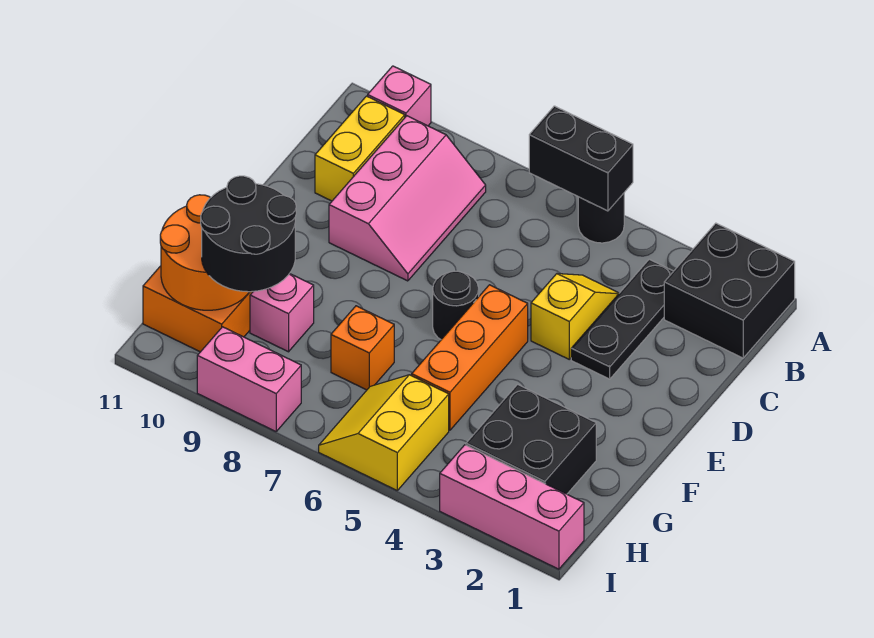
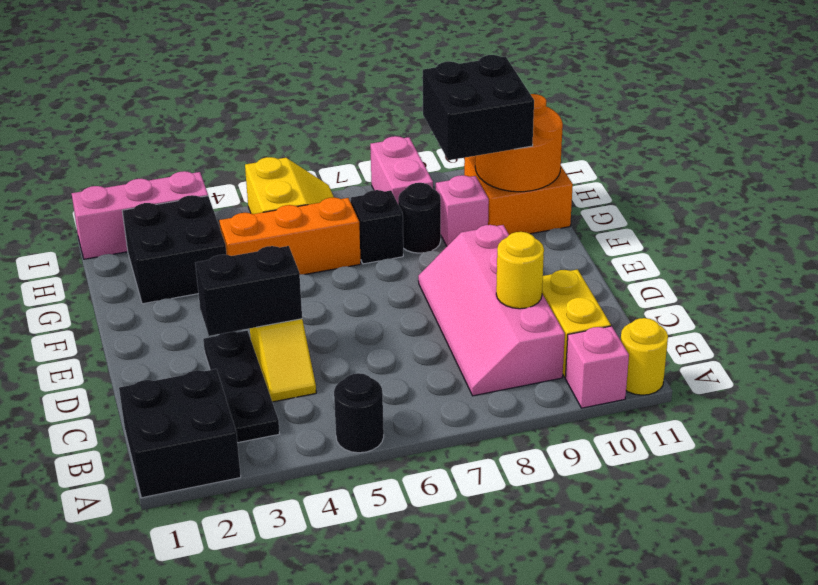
black brick A5:A6 level 2 -> black brick D3:D4 level 2
none -> yellow round brick A11 level 1
pink slope B8:D9 level 1 top 9 -> pink slope B8:E9 level 1 top 9
none -> yellow round brick C9 level 2
orange brick E5:G5 level 1 -> orange brick G4:G6 level 1
black round brick E6 level 1 -> black round brick G8 level 1
orange brick G7 level 1 -> black brick G7 level 1
black round brick G9:H10 level 3 -> black brick G9:H10 level 3
pink brick I8:I9 level 1 -> pink brick H8:I8 level 1

